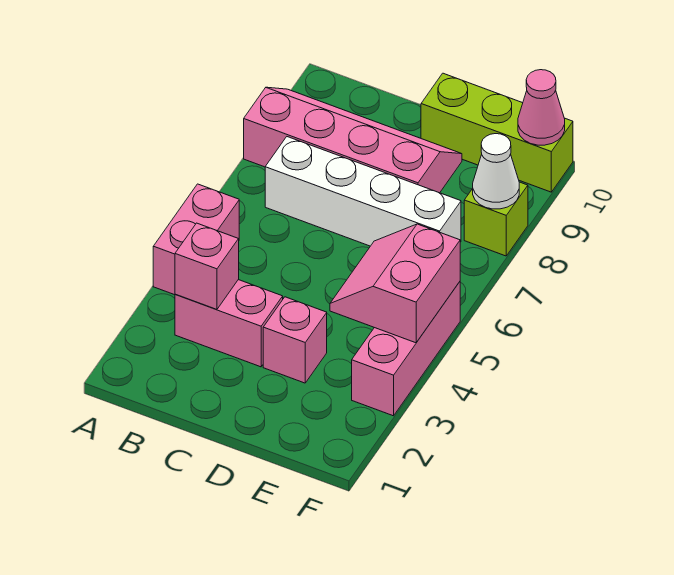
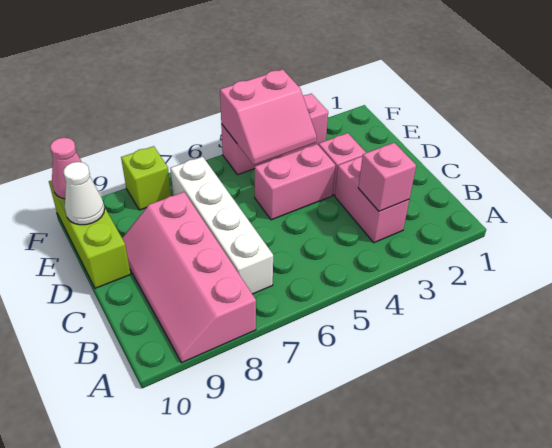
pink brick A4:A5 level 1 -> pink brick D4:D5 level 1
white cone F8 level 2 -> white cone E10 level 2

